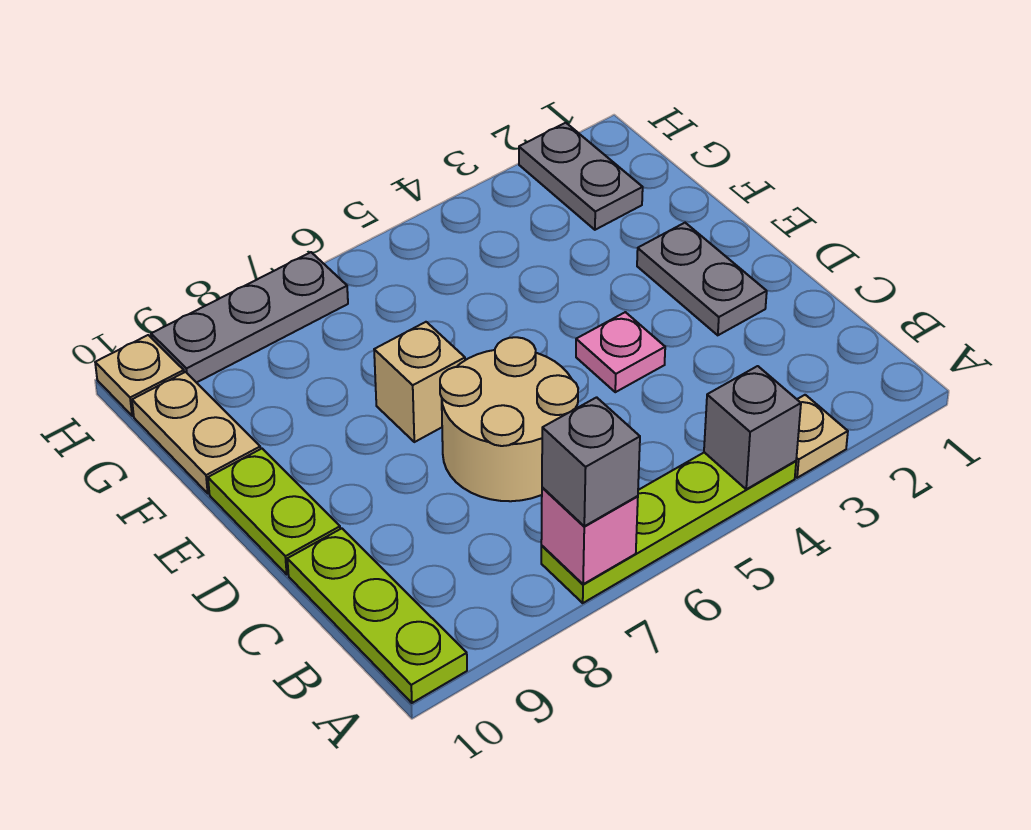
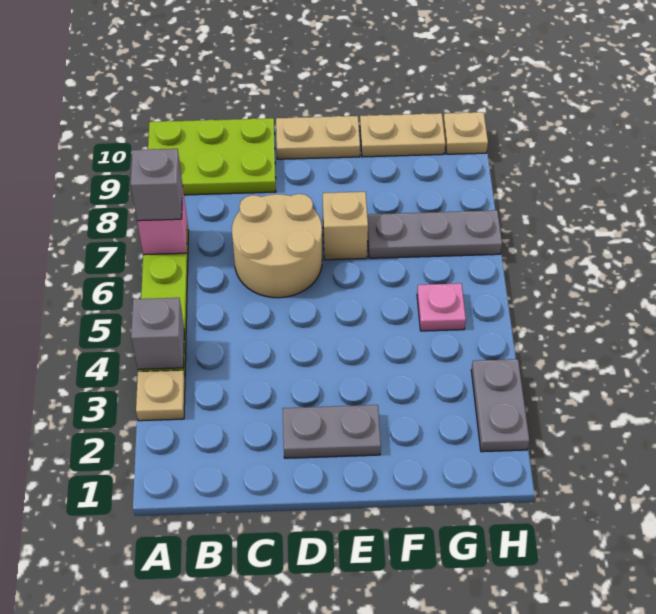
lime plate A10:C10 level 1 -> lime plate A9:C10 level 1
pink plate D4 level 1 -> pink plate G5 level 1
lime plate D10:E10 level 1 -> tan plate D10:E10 level 1
grey plate G2:H2 level 1 -> grey plate H2:H3 level 1
grey plate H7:H9 level 1 -> grey plate F7:H7 level 1

